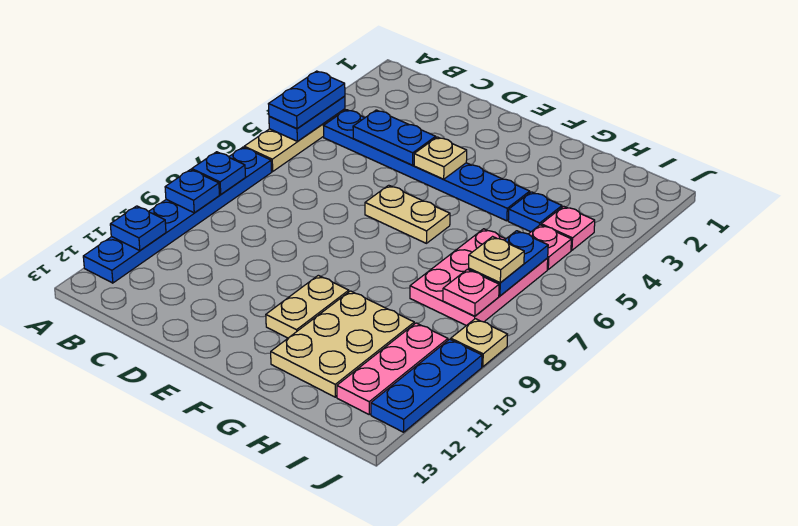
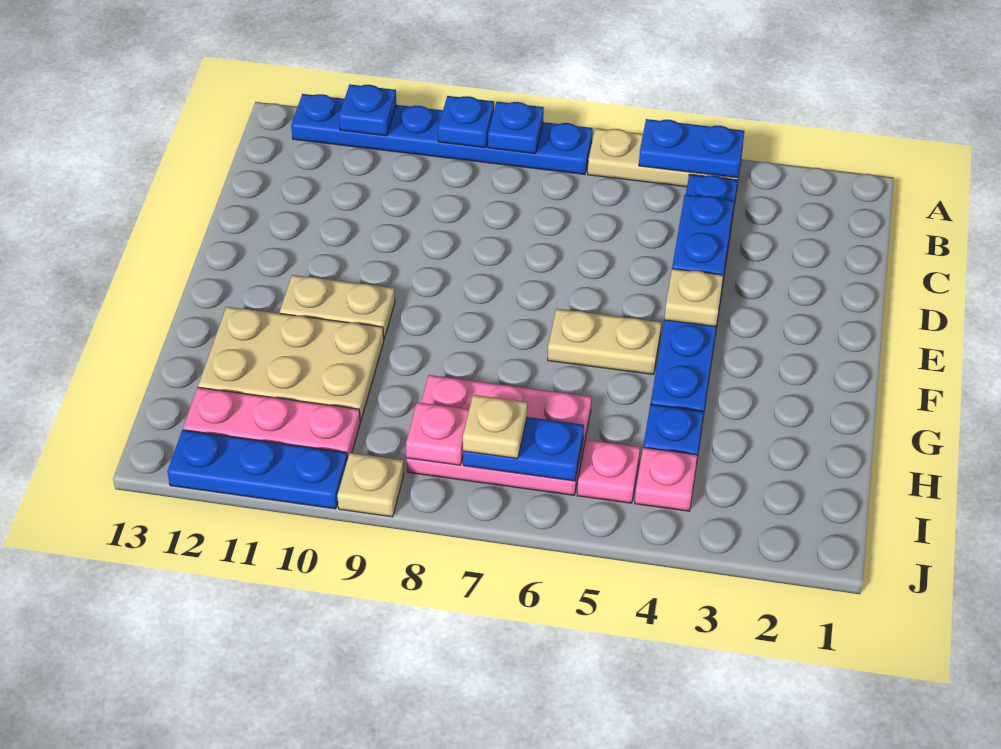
blue plate A4:A5 level 3 -> none
tan plate E6:F6 level 1 -> tan plate F5:F6 level 1

